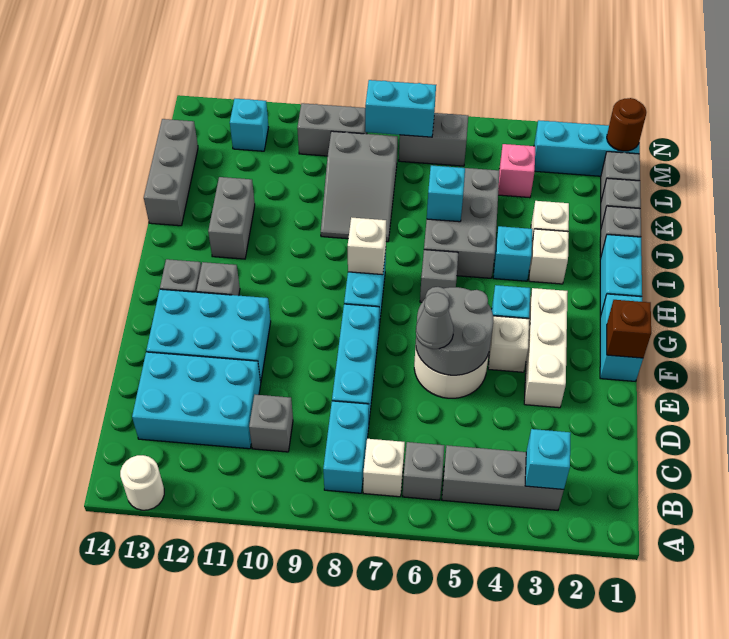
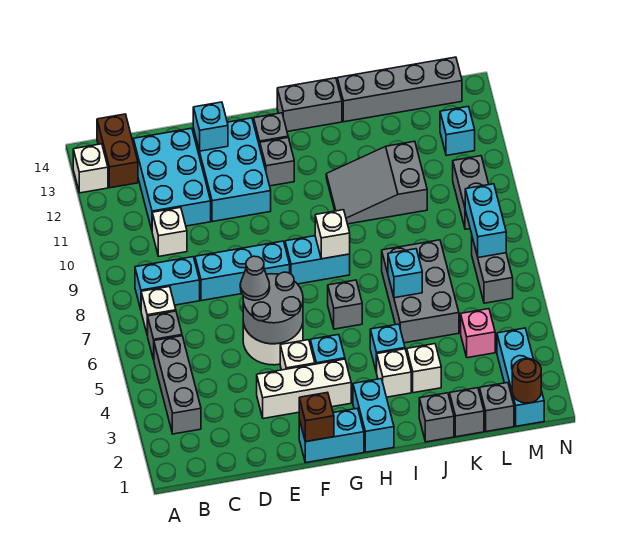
white round brick A13 level 1 -> white brick A13 level 1
cyan brick B3 level 2 -> cyan brick E13 level 2
none -> brown brick B13:B14 level 1
grey brick C10 level 1 -> white brick C10 level 1
cyan brick H1:I1 level 1 -> cyan brick H1:H2 level 1
grey brick I5:K6 level 1 -> grey brick J5:K7 level 1
grey brick I12:J12 level 1 -> grey brick H14:I14 level 1
grey slope J8:L9 level 1 top L -> grey slope I10:K11 level 1 top K
grey brick J14:L14 level 1 -> grey brick J14:M14 level 1

